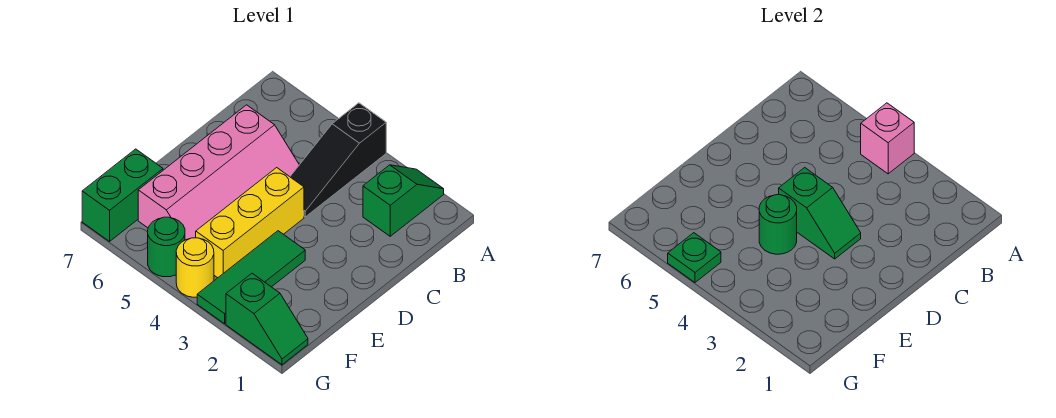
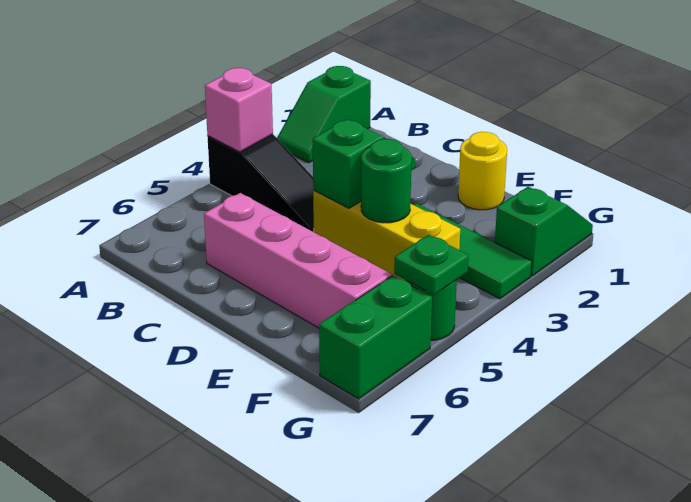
green slope A2:B2 level 1 top B -> green slope A1:A2 level 1 top 1
green brick F7:G7 level 1 -> green brick G6:G7 level 1
yellow round brick G4 level 1 -> yellow round brick E1 level 1

